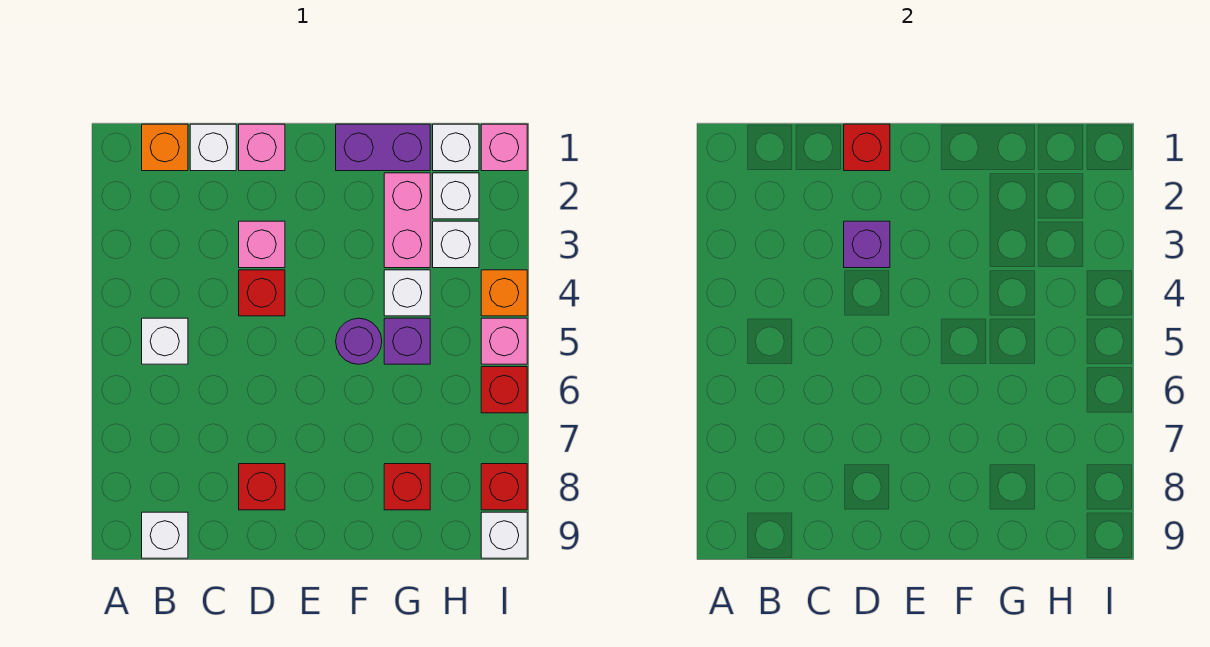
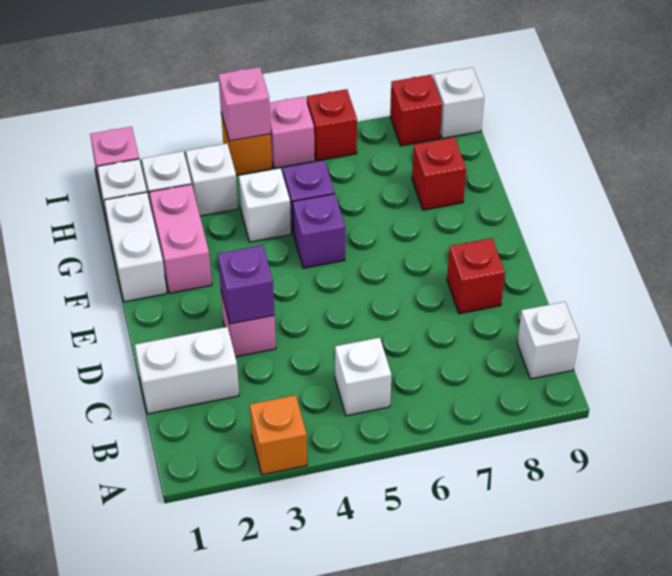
orange brick B1 level 1 -> orange brick A3 level 1
white brick C1 level 1 -> white brick C1:C2 level 1
pink brick D1 level 1 -> pink brick I4 level 2
red brick D1 level 2 -> none
red brick D4 level 1 -> none
purple brick F1:G1 level 1 -> white brick F1:G1 level 1
purple round brick F5 level 1 -> purple brick F5 level 1
pink brick G2:G3 level 1 -> pink brick F2:G2 level 1

